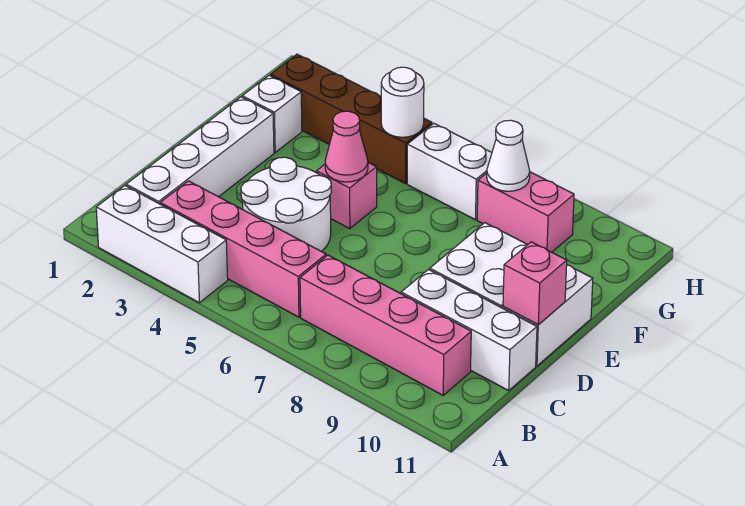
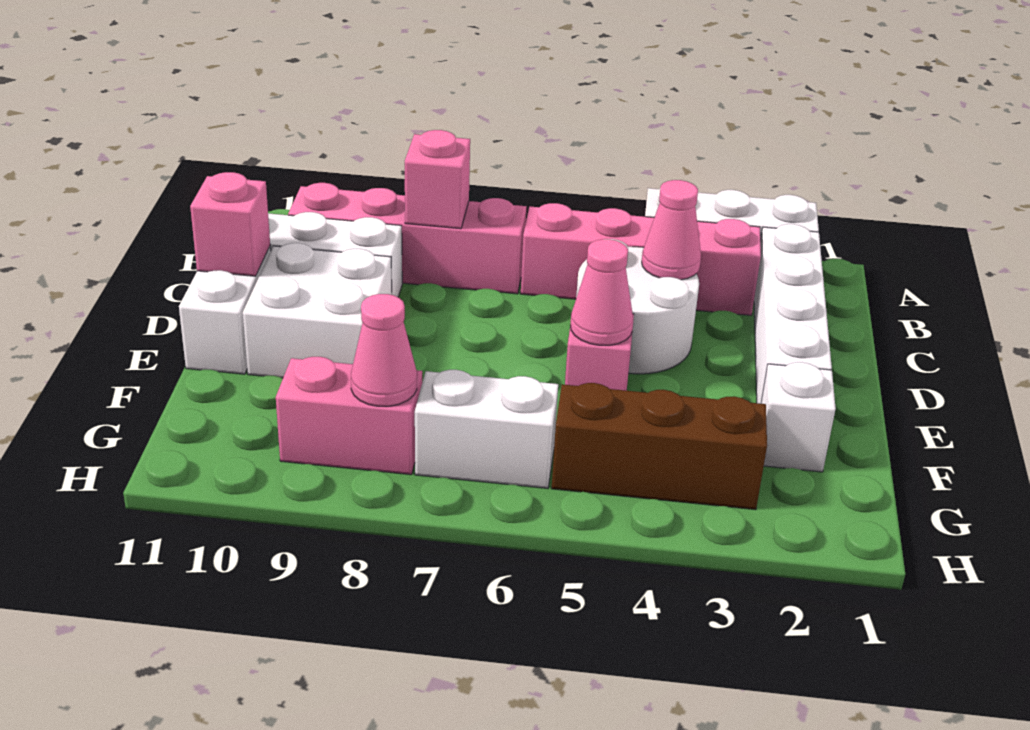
none -> pink brick B8 level 2
none -> pink cone C4 level 2
brown brick G2:G5 level 1 -> brown brick G3:G5 level 1
white round brick G5 level 2 -> none
white cone G8 level 2 -> pink cone G8 level 2

